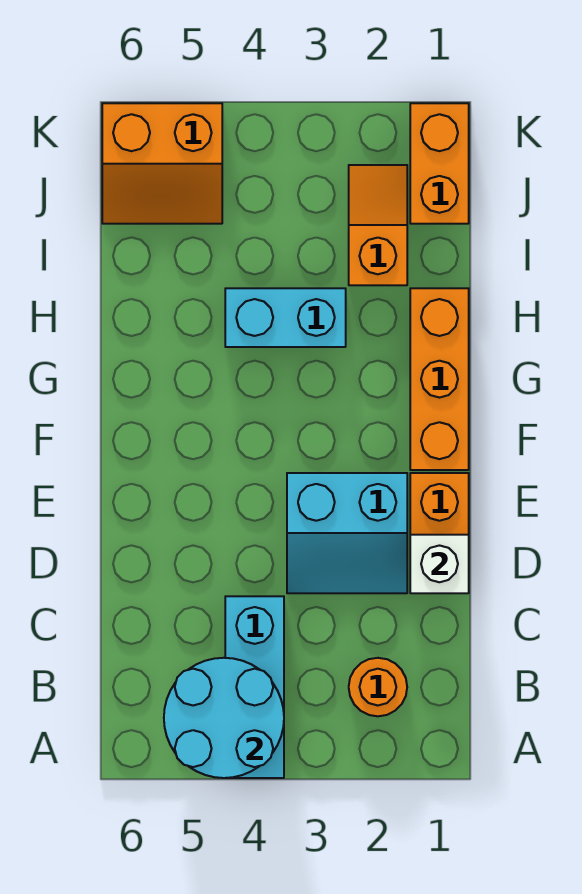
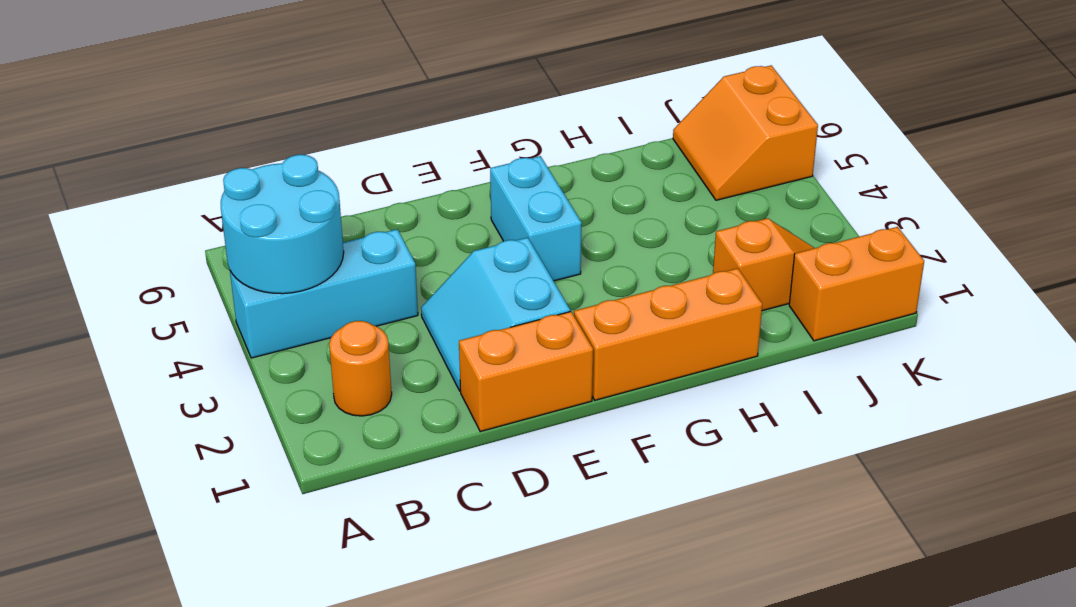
white brick D1 level 2 -> none
cyan brick H3:H4 level 1 -> cyan brick F4:F5 level 1

